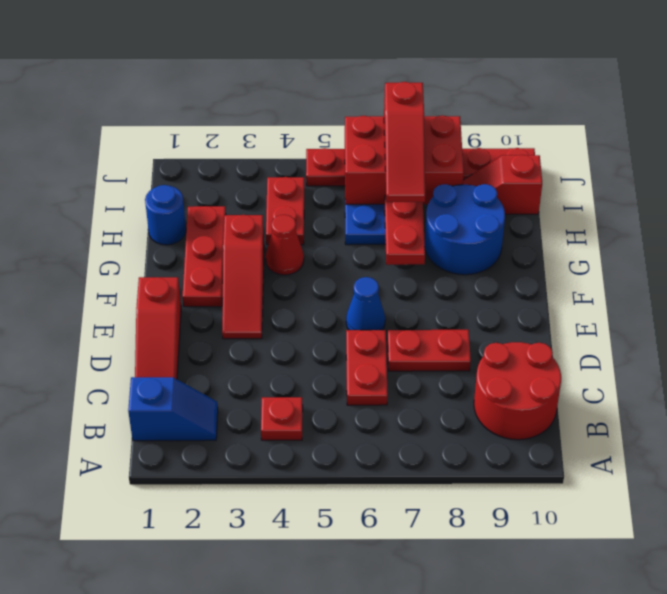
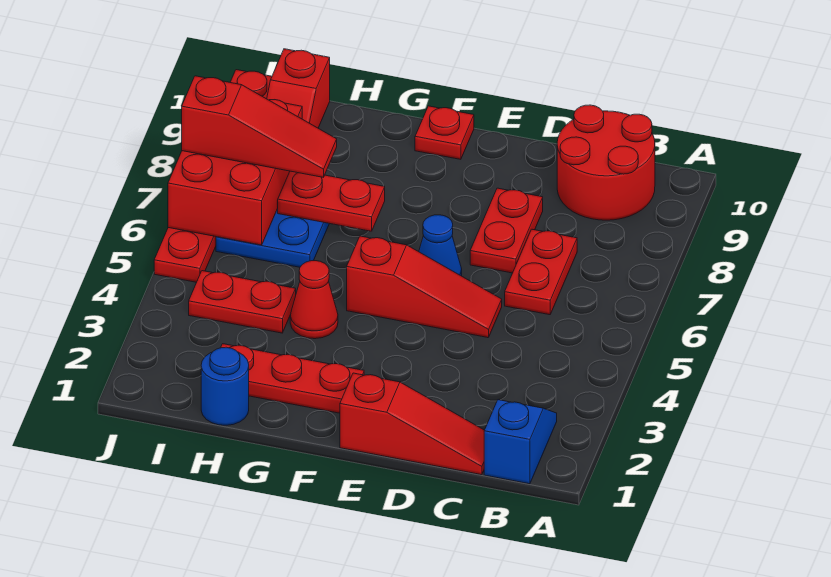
red plate B4 level 1 -> red plate F10 level 1
red plate C6:D6 level 1 -> red plate C6:C7 level 1
red slope E3:G3 level 1 top G -> red slope D5:F5 level 1 top F
blue round brick G8:H9 level 1 -> none

